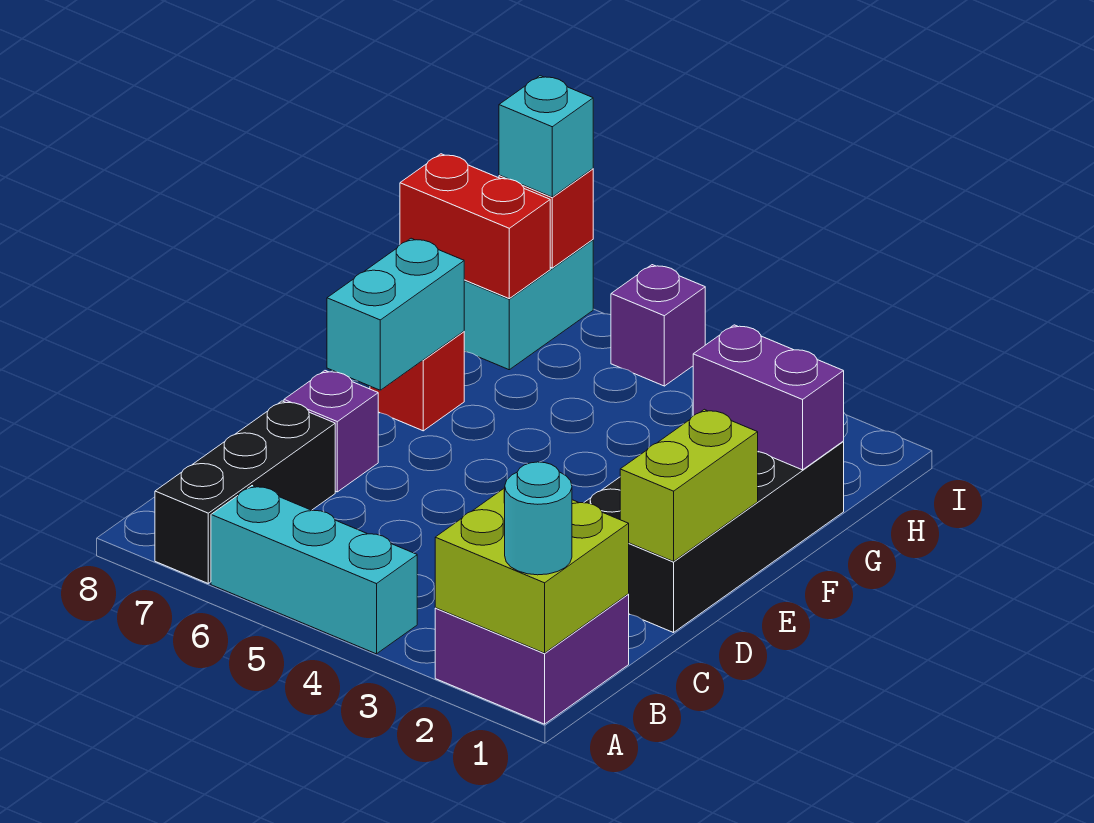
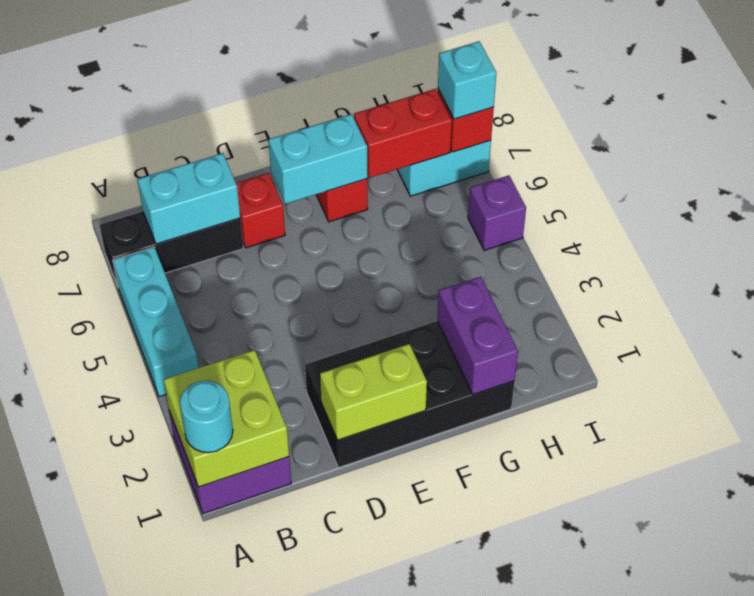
none -> cyan brick B7:C7 level 2
purple brick D7 level 1 -> red brick D7 level 1
red brick H7:H8 level 2 -> red brick G7:H7 level 2

